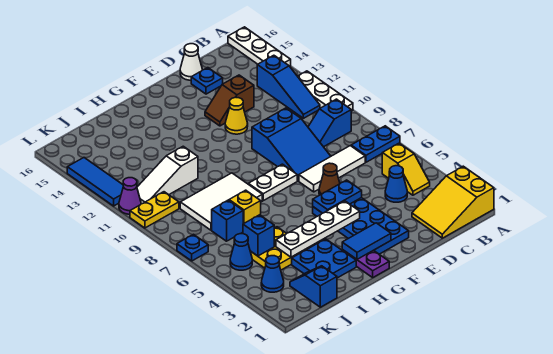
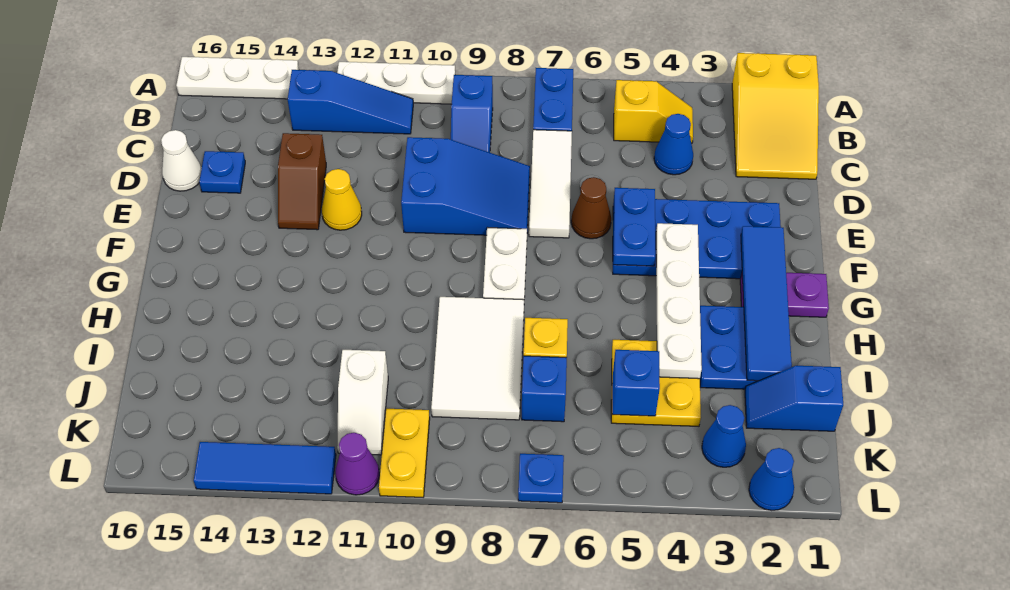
blue tile F2:G2 level 2 -> blue tile F2:I2 level 2
white slope I11:K11 level 1 top I -> white slope J11:K11 level 1 top J
blue cone K5 level 1 -> blue cone L2 level 1

